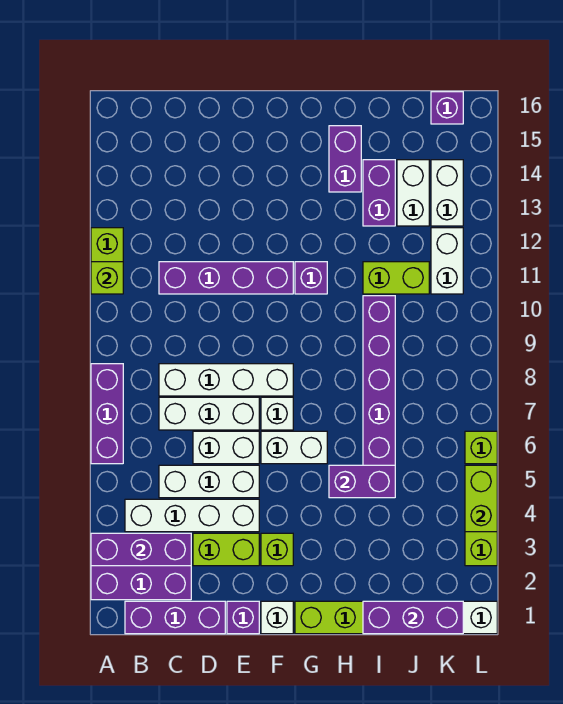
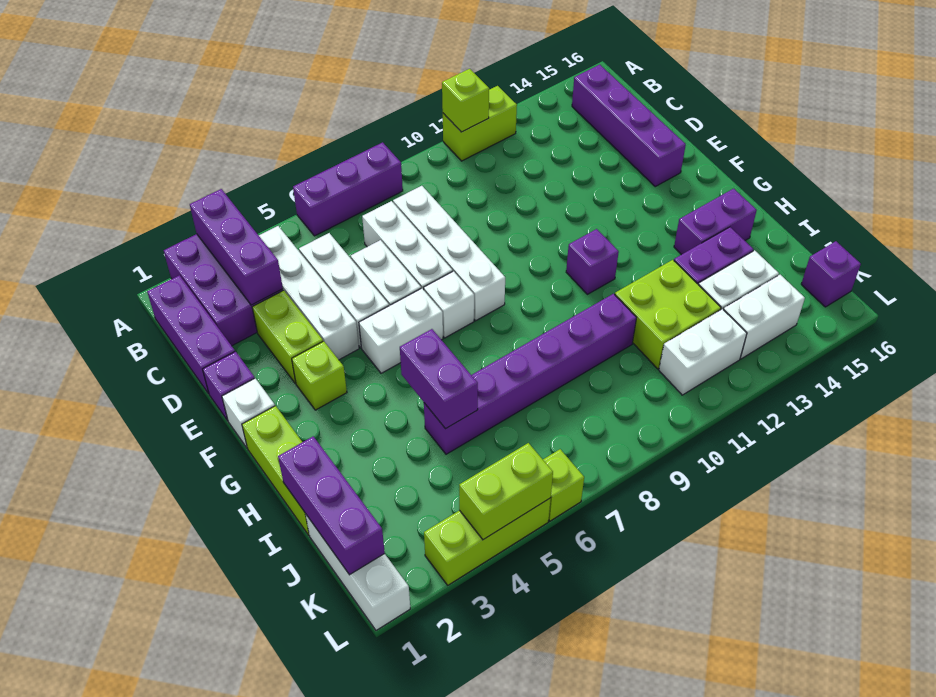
purple brick C11:F11 level 1 -> purple brick B15:E15 level 1
white brick F6:G6 level 1 -> white brick F5:F6 level 1
lime brick I11:J11 level 1 -> lime brick I11:J12 level 1

